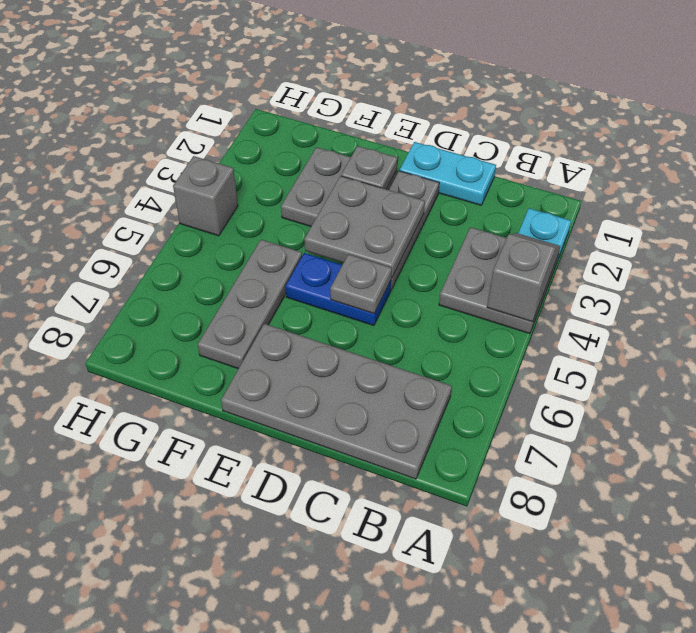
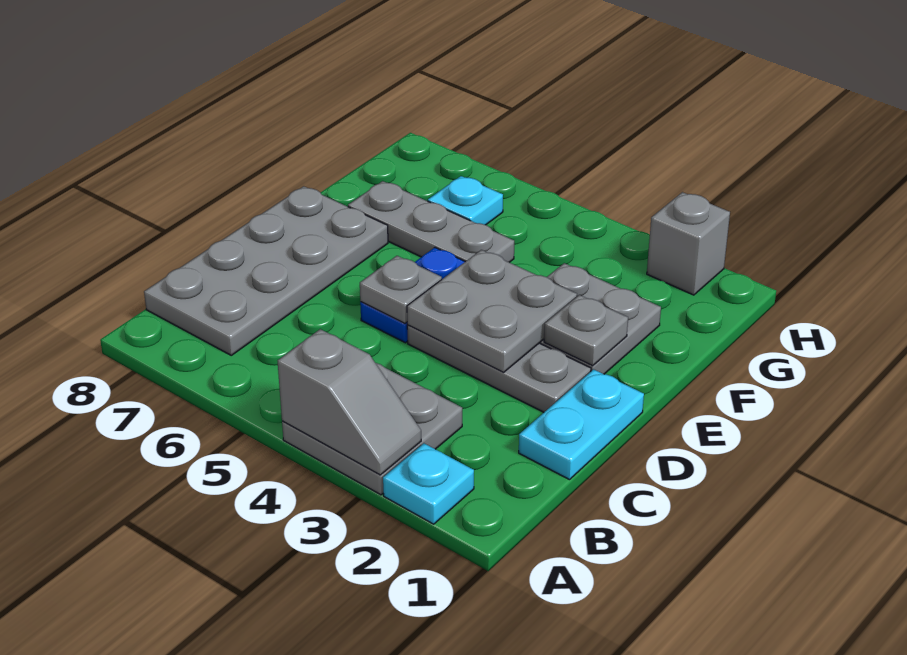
none -> cyan plate G6 level 1
grey brick H4 level 1 -> grey brick H2 level 1

